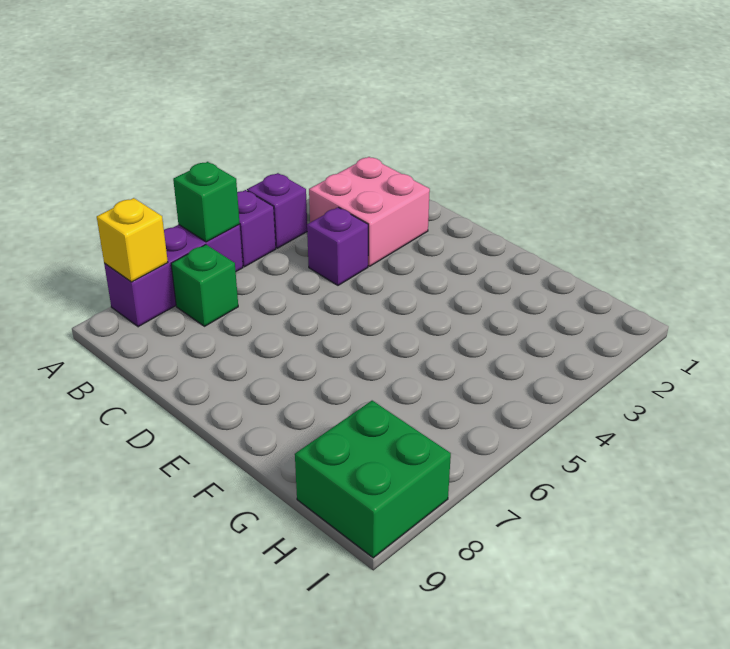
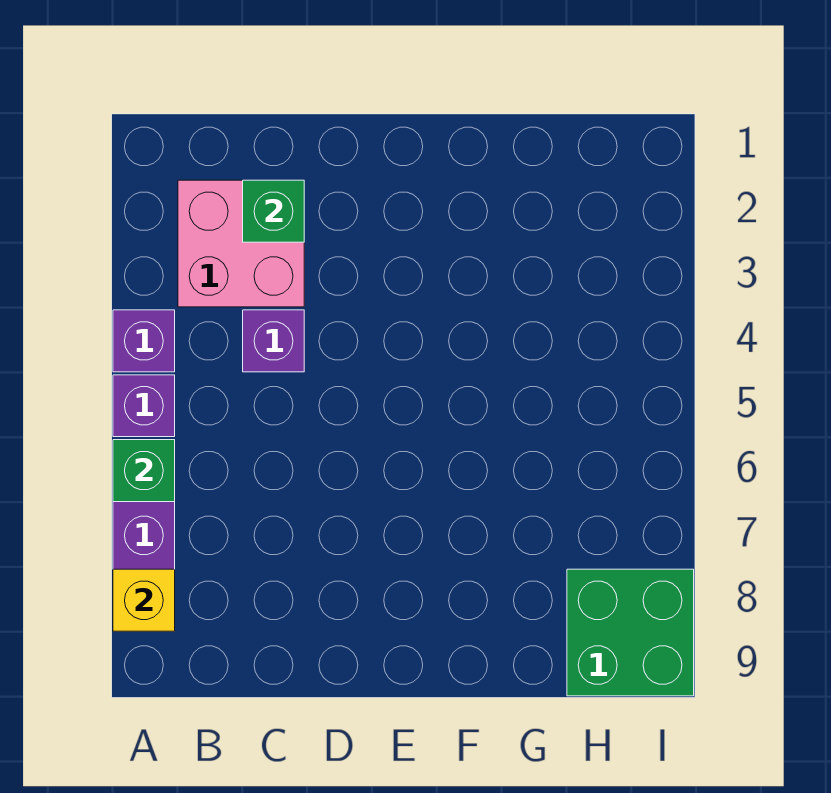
green brick B7 level 1 -> green brick C2 level 2

